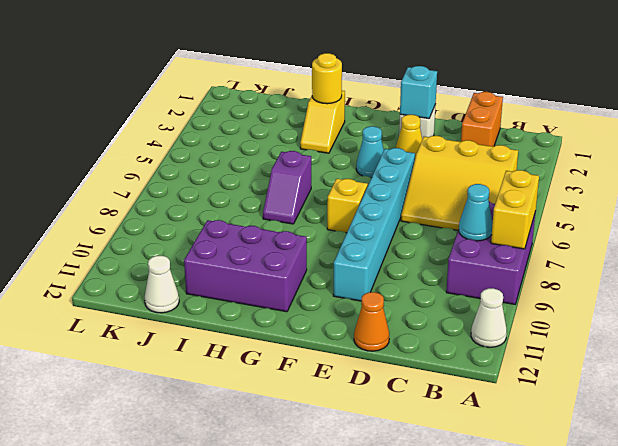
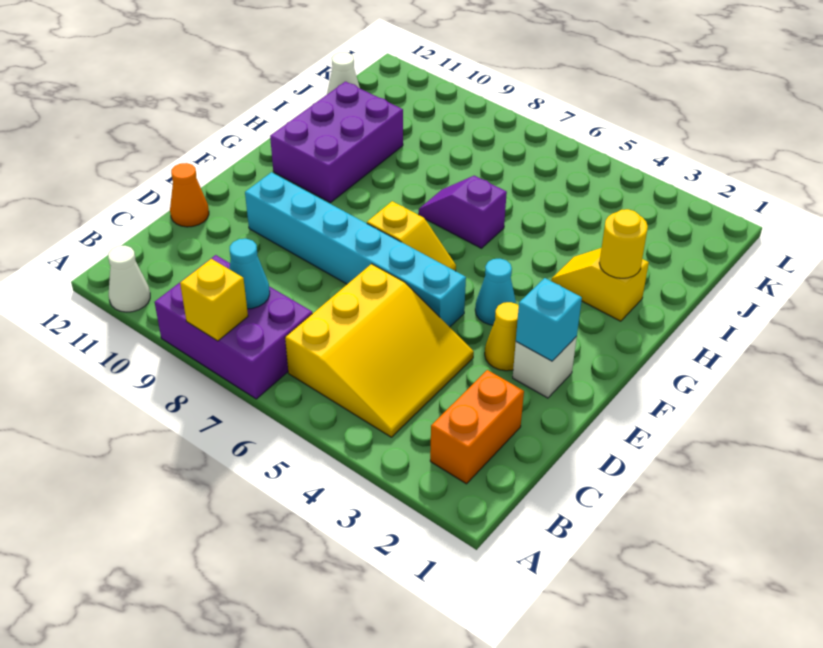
yellow brick A7:A8 level 2 -> yellow brick A8 level 2
yellow slope B4:D6 level 1 top 4 -> yellow slope B4:D6 level 1 top 6
orange brick C1:C2 level 1 -> orange brick B2:C2 level 1

